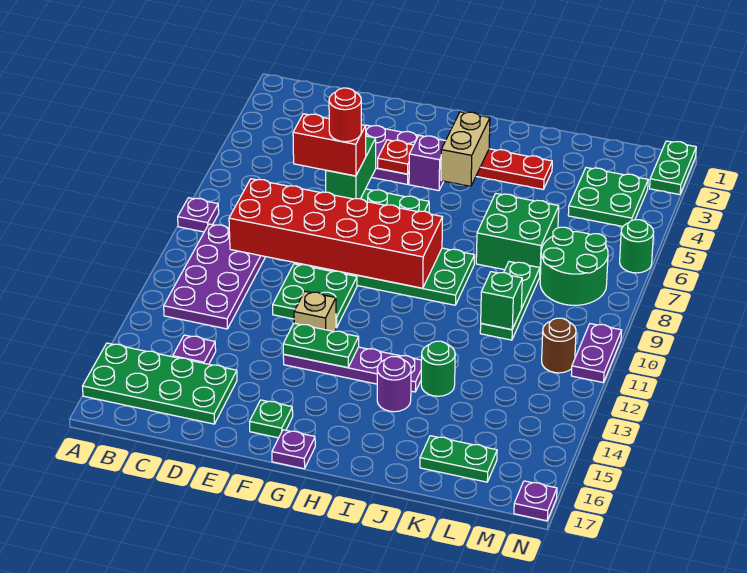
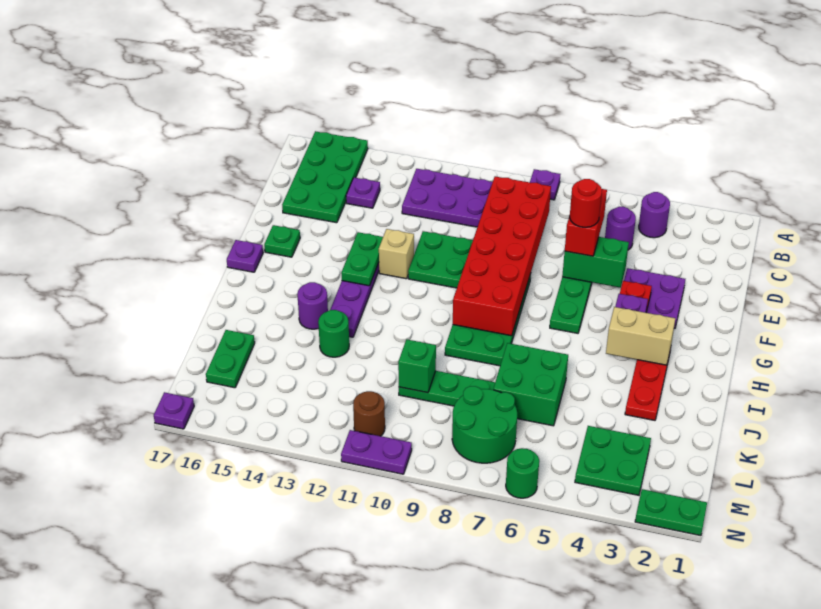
none -> purple round brick B4 level 1
none -> purple round brick C5 level 1

